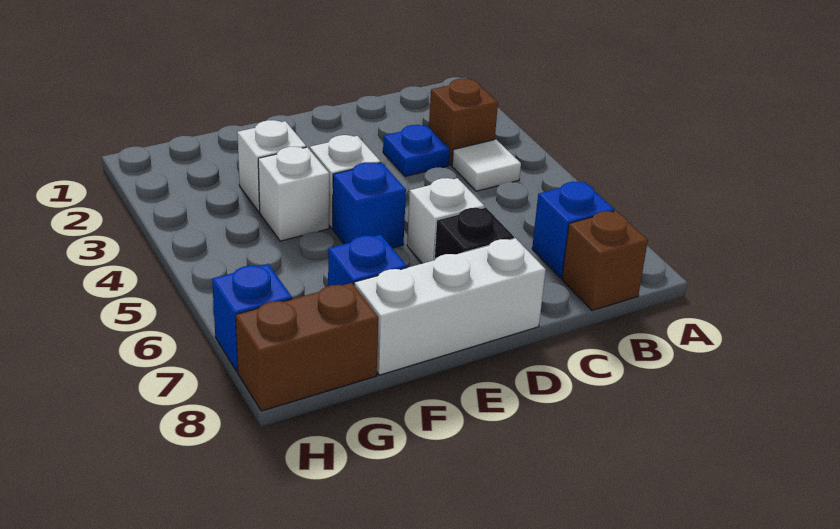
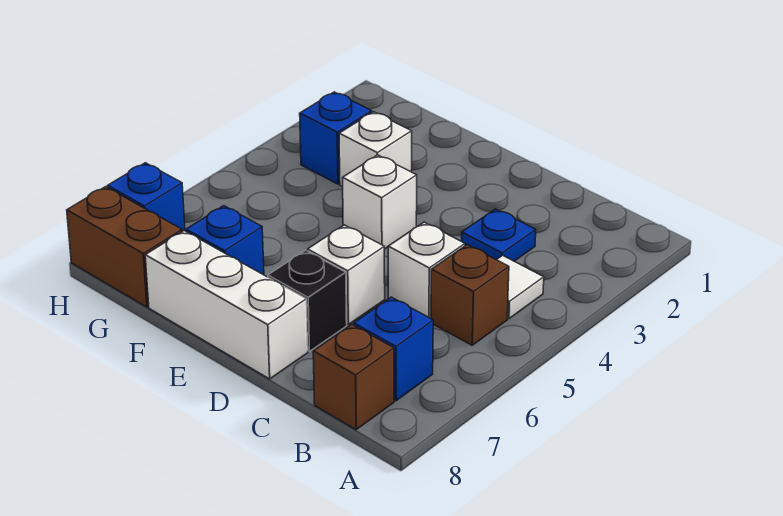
brown brick B3 level 1 -> brown brick B5 level 1
blue brick E5 level 1 -> blue brick G3 level 1
white brick F4 level 1 -> white brick C5 level 1

